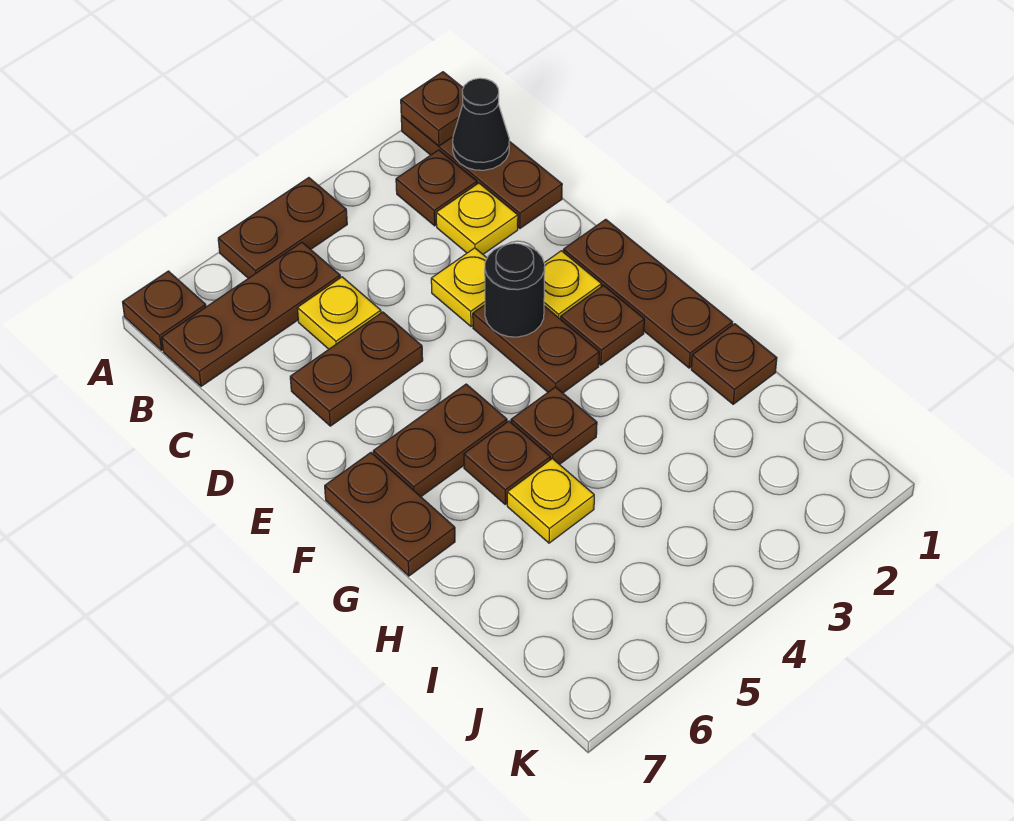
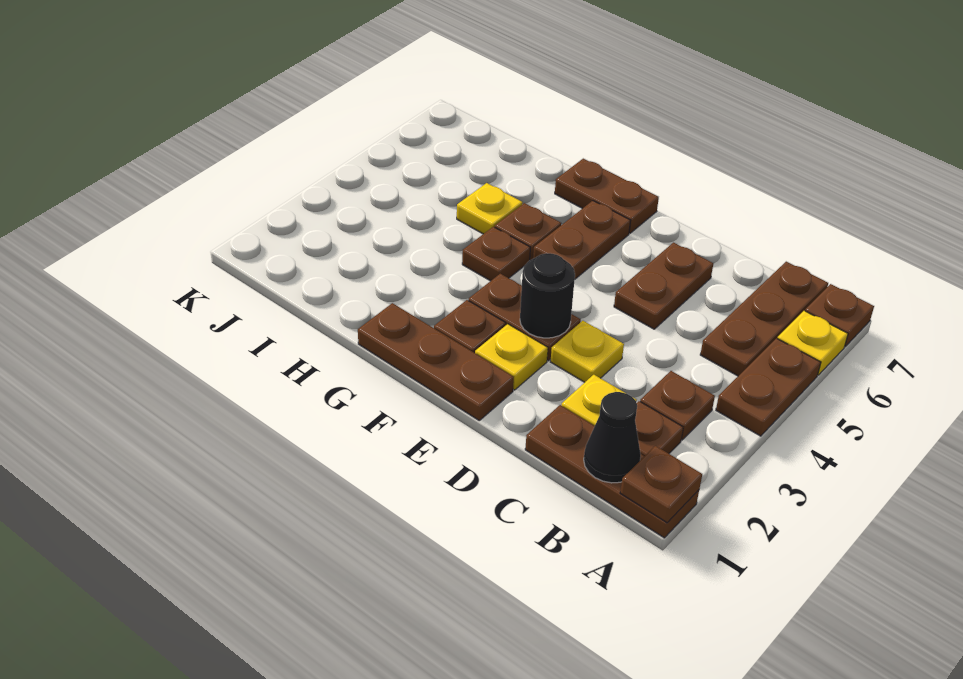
yellow plate C5 level 1 -> yellow plate A6 level 1
brown plate H1 level 1 -> brown plate B3 level 1

